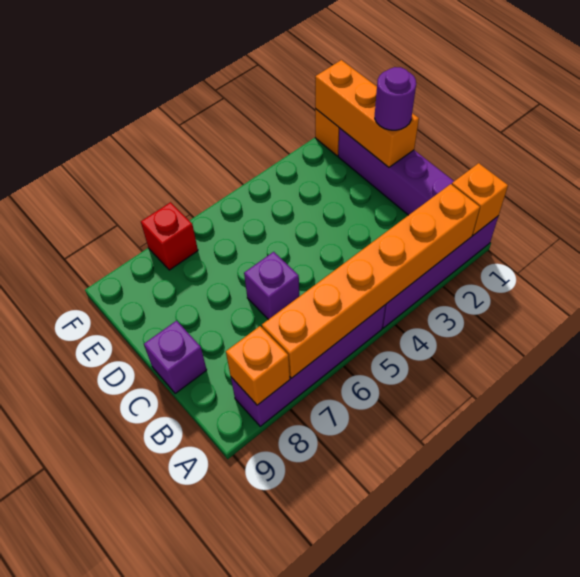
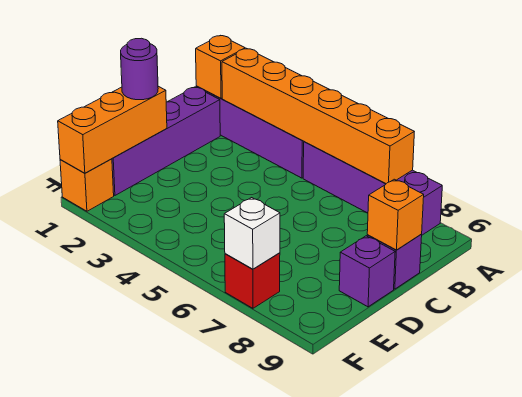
orange brick A8 level 2 -> orange brick C9 level 2
purple brick C6 level 1 -> purple brick D9 level 1
none -> white brick F7 level 2

